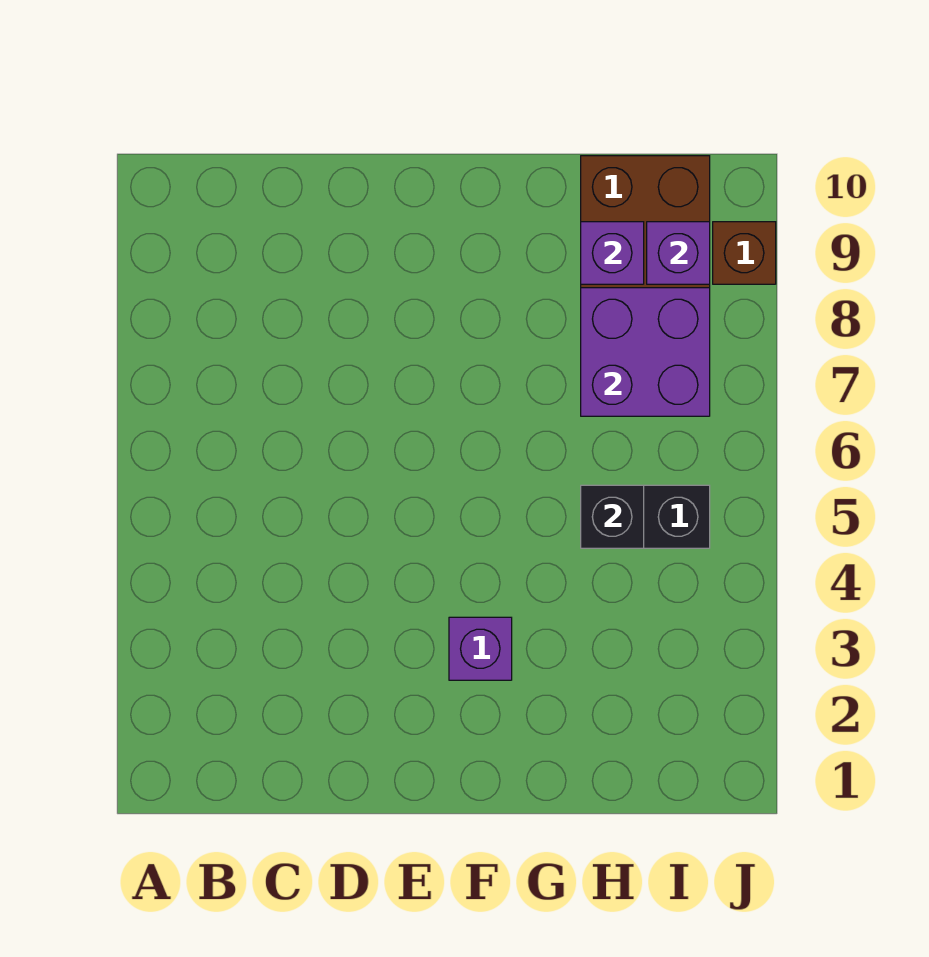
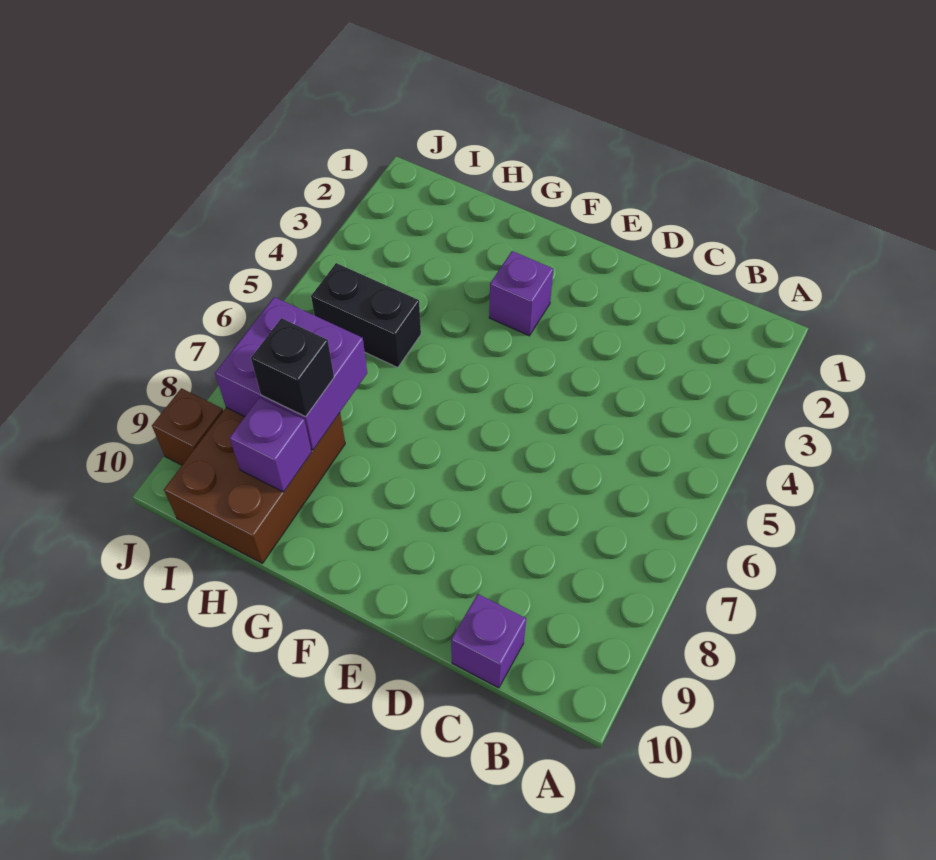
black brick H5 level 2 -> black brick H8 level 3
purple brick I9 level 2 -> purple brick C10 level 1

